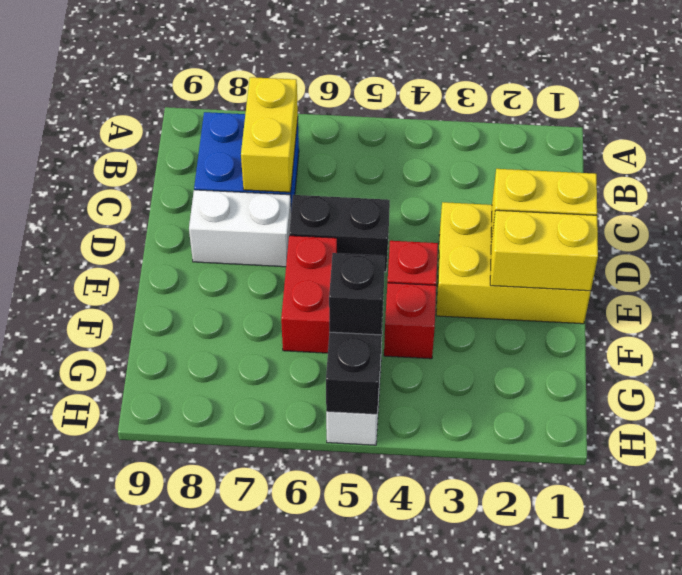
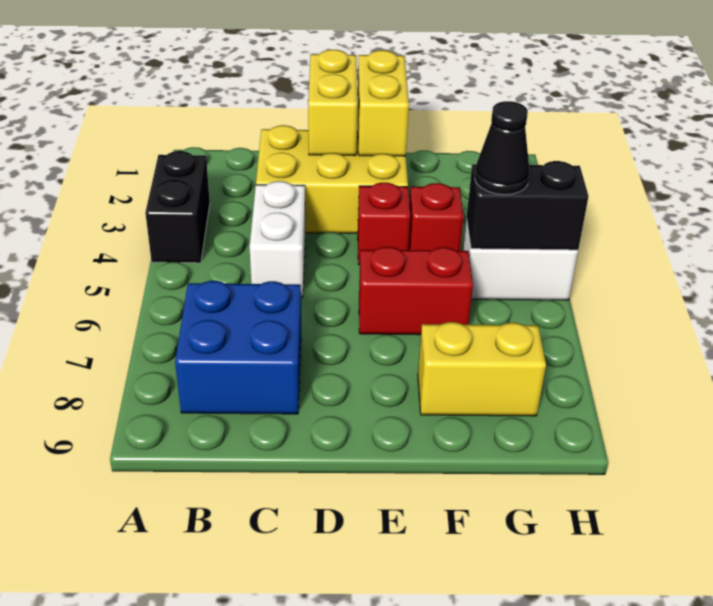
yellow brick B7:C7 level 2 -> yellow brick F8:G8 level 1
yellow brick D1:E3 level 1 -> yellow brick C2:E3 level 1
black brick D5:D6 level 1 -> black brick A3:A4 level 1
white brick D7:D8 level 1 -> white brick C4:C5 level 1
black brick G5 level 3 -> black cone G5 level 3

